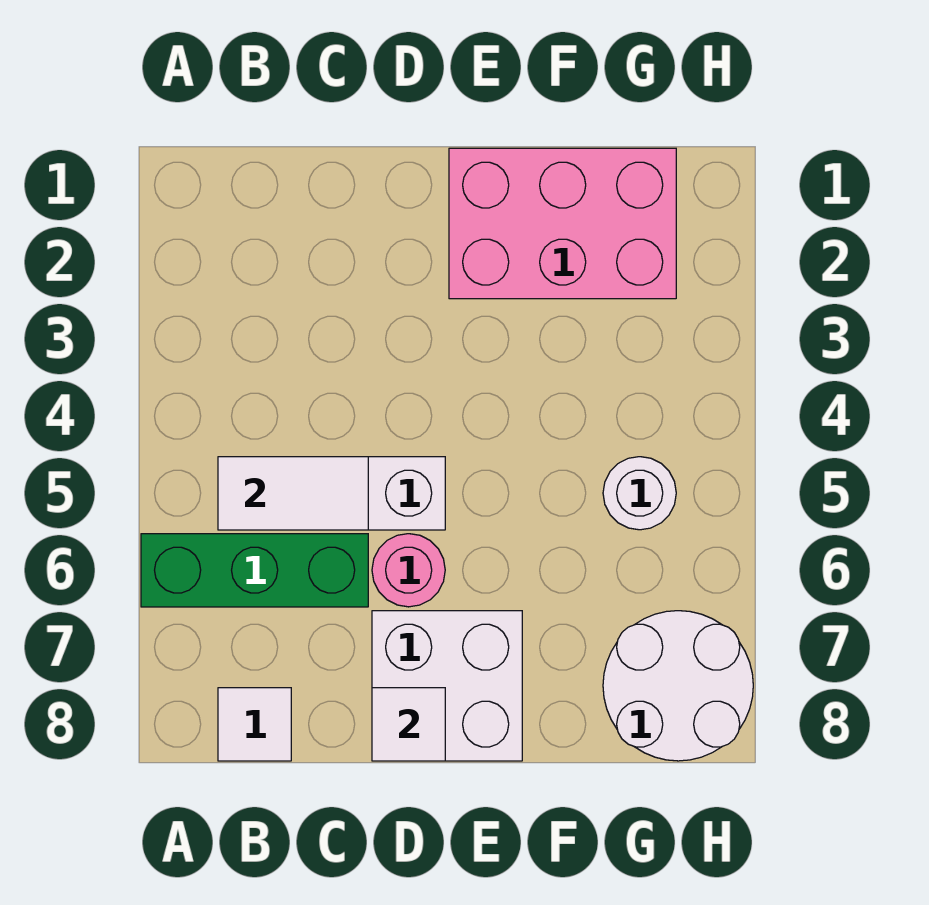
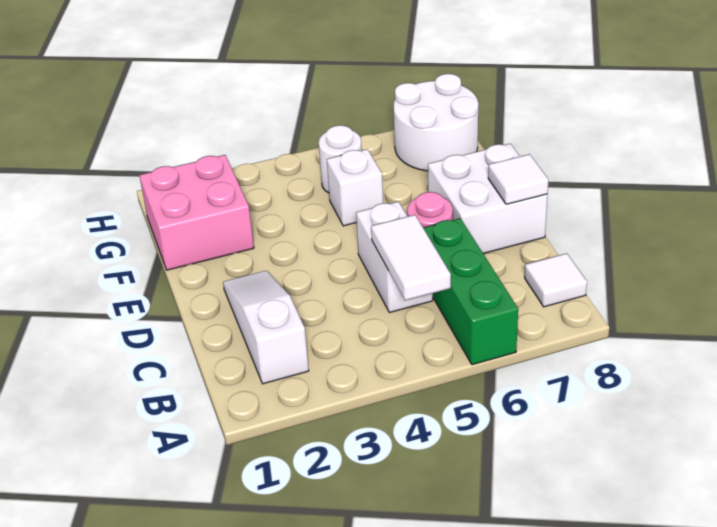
none -> white slope B2:D2 level 1 top B
pink brick E1:G2 level 1 -> pink brick F1:G2 level 1
none -> white brick F5 level 1

